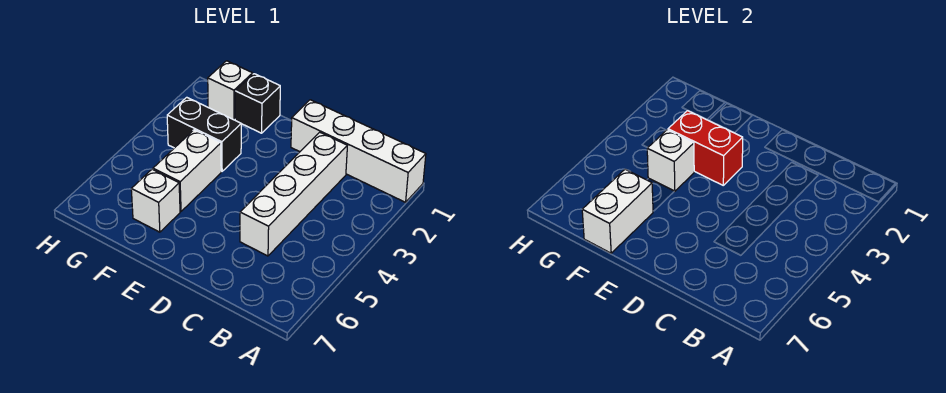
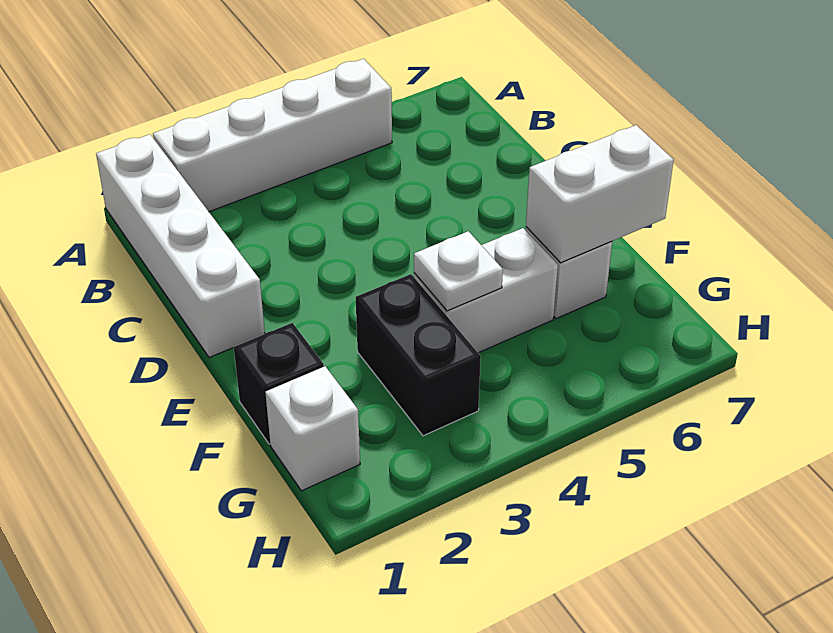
white brick C2:C5 level 1 -> white brick A2:A5 level 1
red brick E3:F3 level 2 -> none
white brick F4 level 2 -> white plate F4 level 2

